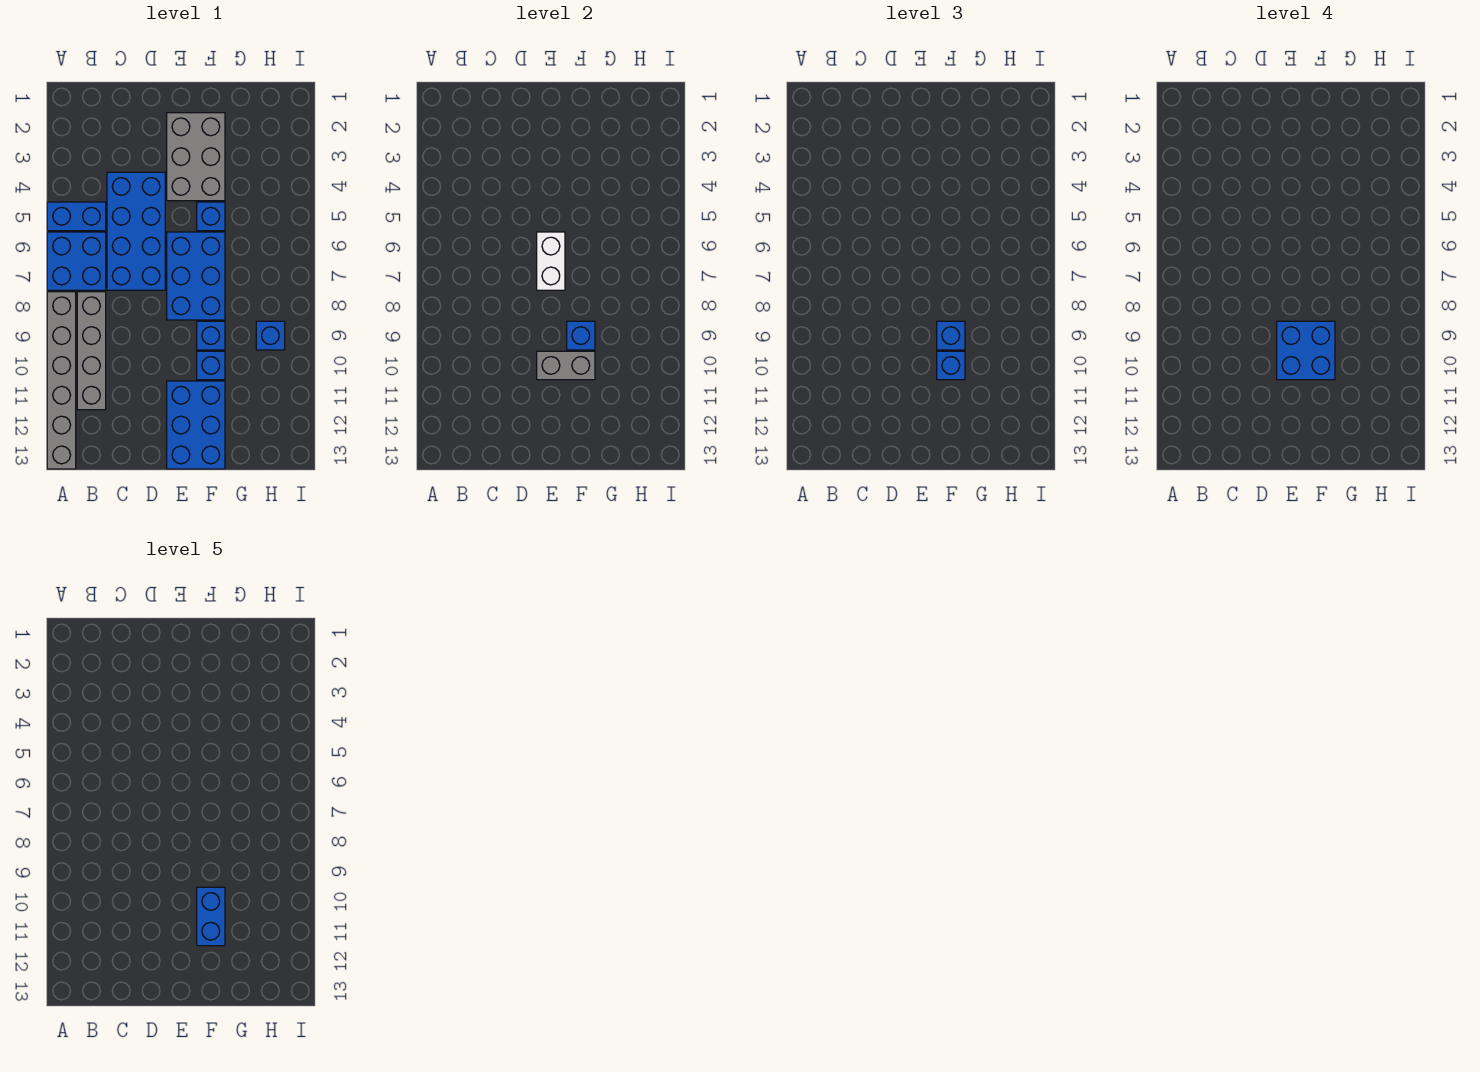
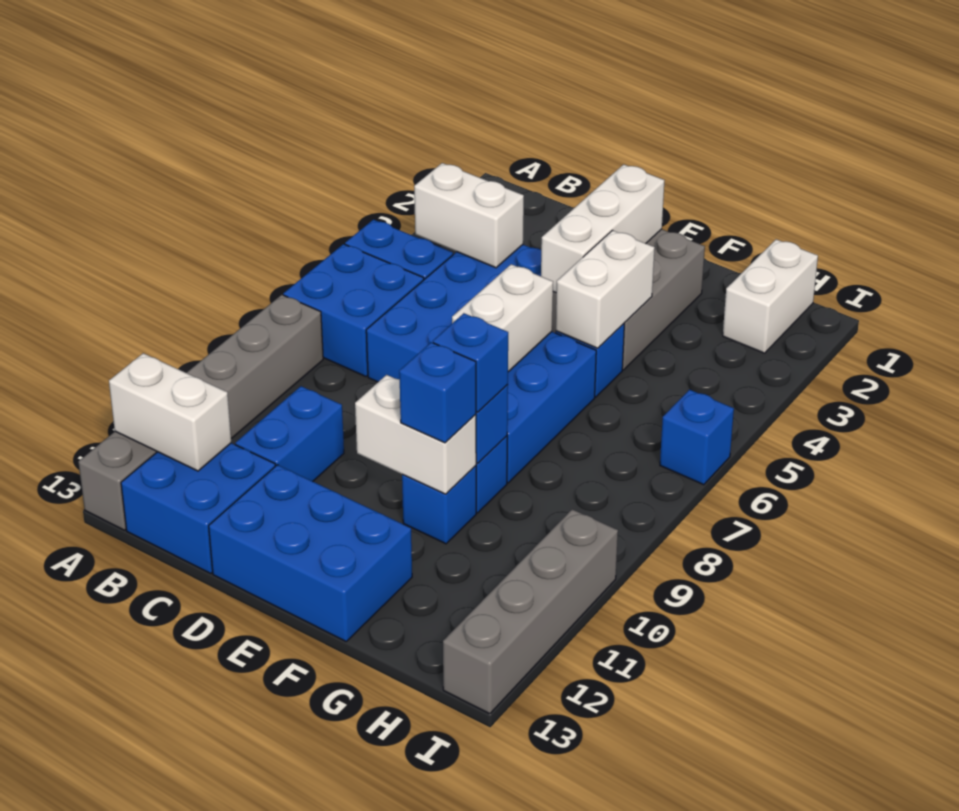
none -> white brick A12:B12 level 2
none -> white brick B4:C4 level 2
grey brick B8:B11 level 1 -> grey brick I10:I13 level 1
none -> white brick E2:E4 level 2
blue brick E9:F10 level 4 -> blue brick B12:C13 level 1
grey brick E10:F10 level 2 -> white brick E10:F10 level 2
blue brick E11:F13 level 1 -> blue brick D12:F13 level 1
none -> white brick F4:F5 level 2
blue brick F10:F11 level 5 -> blue brick C10:C11 level 1
none -> white brick H1:H2 level 1
blue brick H9 level 1 -> blue brick I6 level 1

